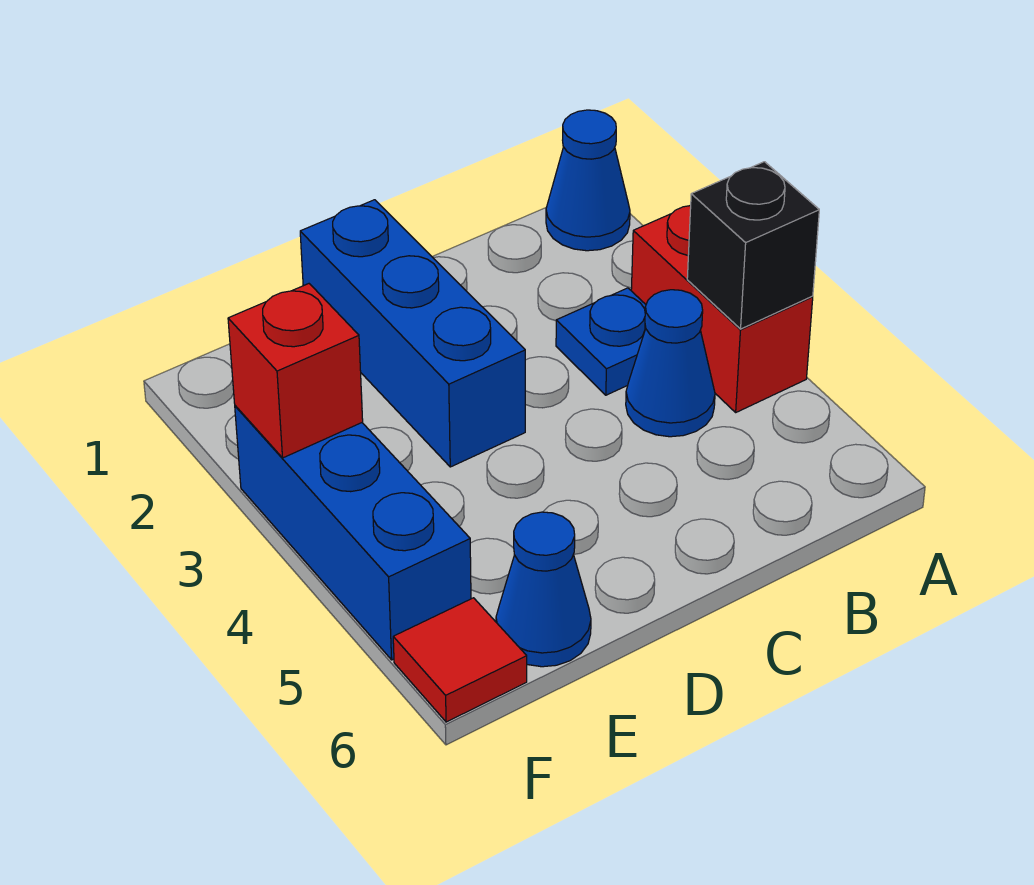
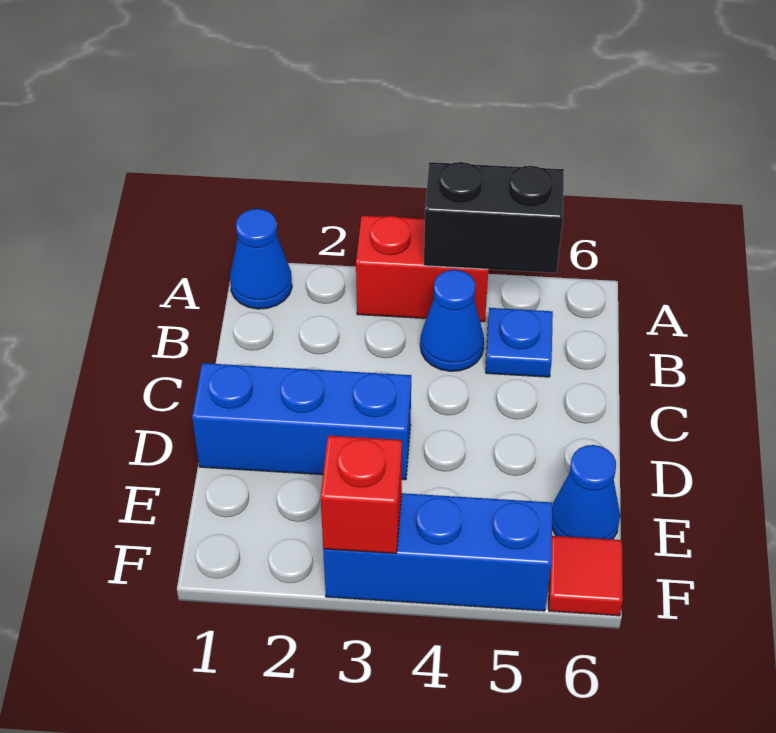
black brick A4 level 2 -> black brick A4:A5 level 2
blue plate B3 level 1 -> blue plate B5 level 1

